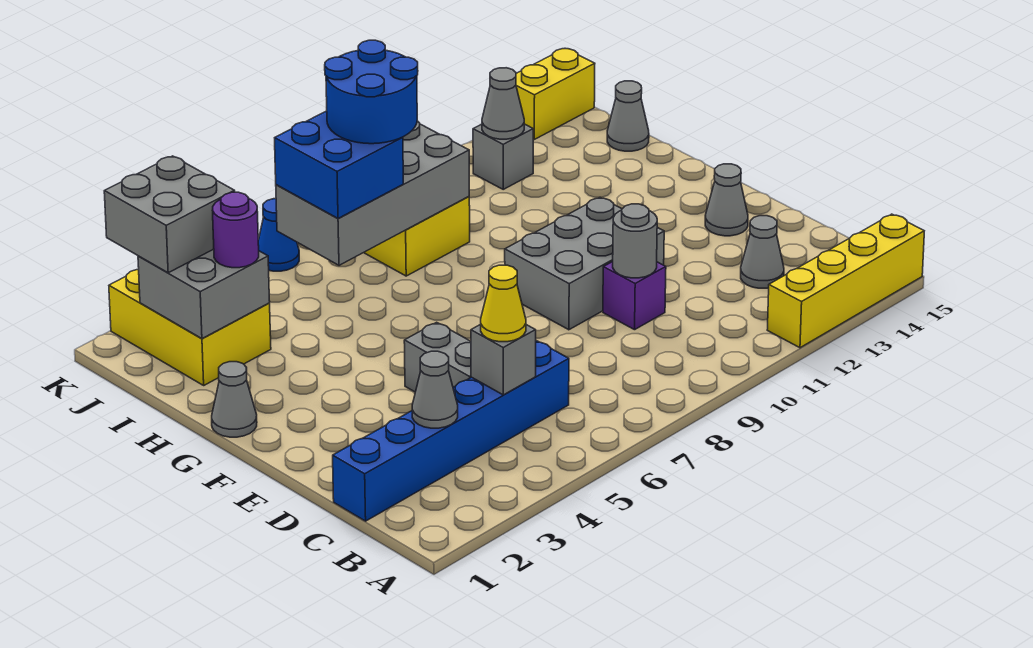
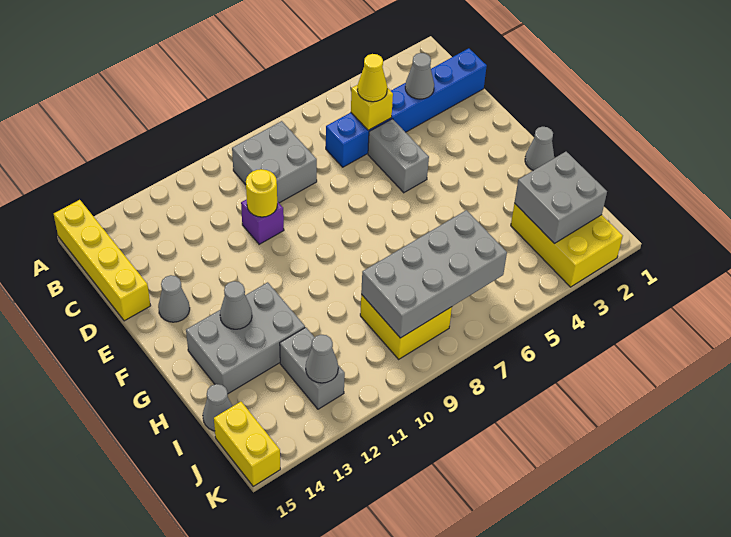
yellow brick A12:A15 level 1 -> yellow brick A15:D15 level 1
grey brick C5 level 2 -> yellow brick C5 level 2
grey cone C13 level 1 -> grey cone G13 level 2
grey round brick D10 level 2 -> yellow round brick D10 level 2
grey brick E9:F11 level 1 -> grey brick G12:H14 level 1
purple round brick I3 level 3 -> none
blue brick I6:J7 level 3 -> none
blue round brick I7:J8 level 4 -> none
grey brick J2:K3 level 3 -> grey brick B8:C9 level 1
grey brick J12 level 1 -> grey brick I12:J12 level 1
blue cone K6 level 1 -> none
yellow brick K14:K15 level 1 -> yellow brick J15:K15 level 1

